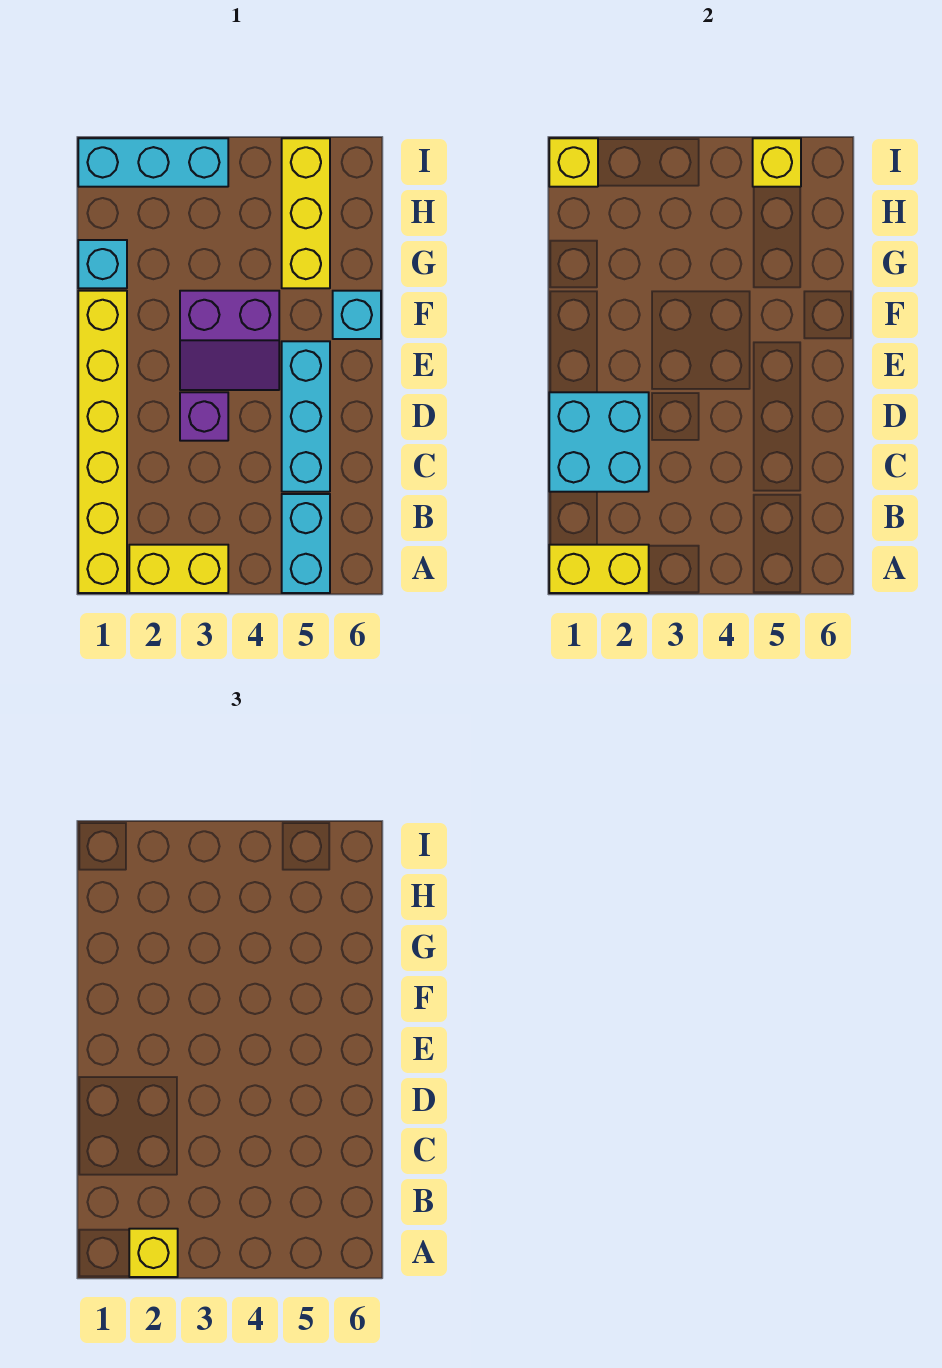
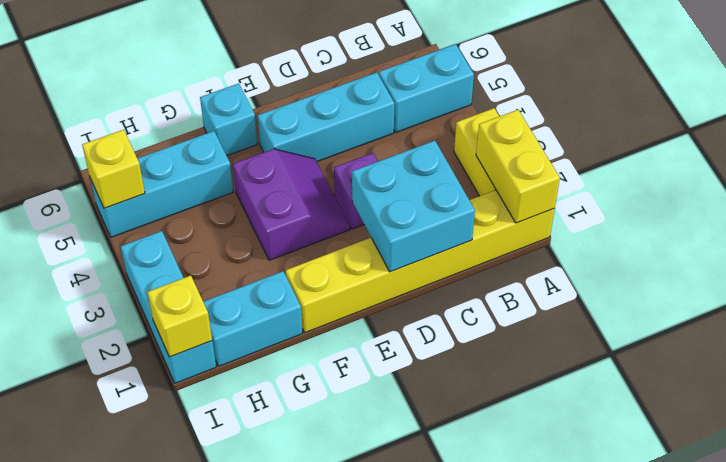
yellow brick A2 level 3 -> none
cyan brick G1 level 1 -> cyan brick G1:H1 level 1
yellow brick G5:I5 level 1 -> cyan brick G5:I5 level 1

